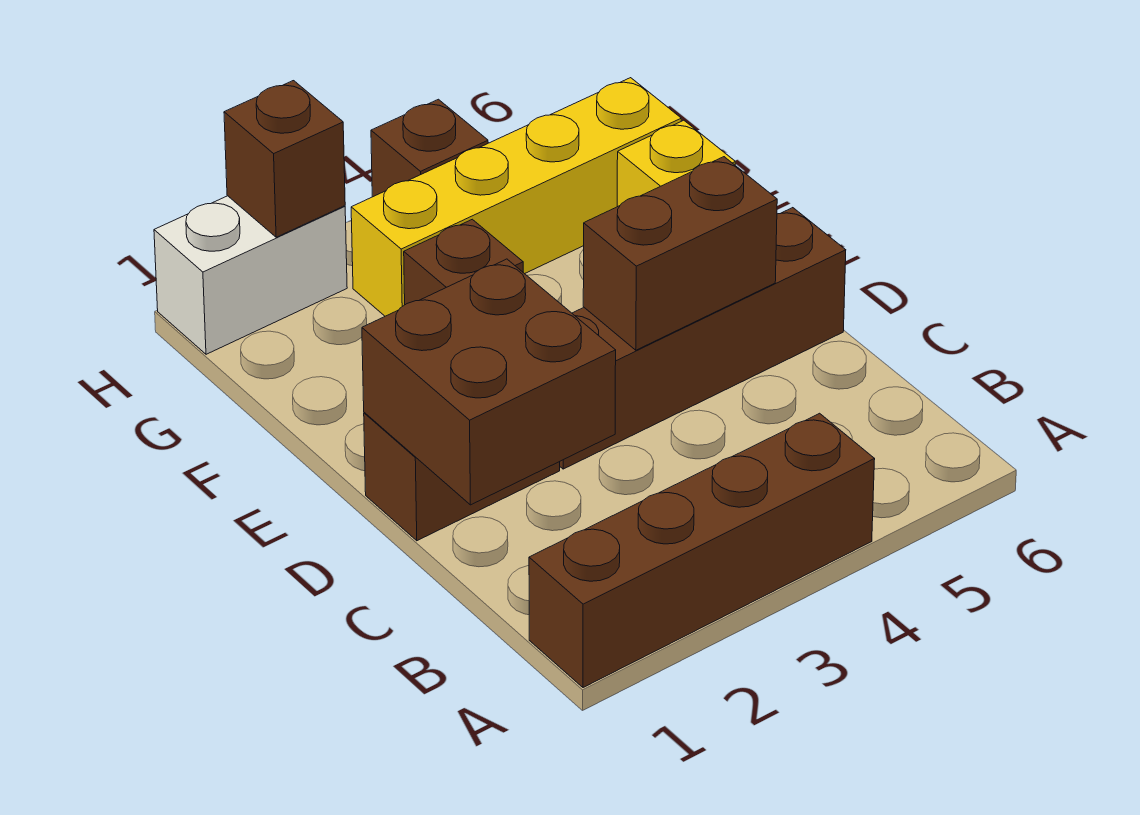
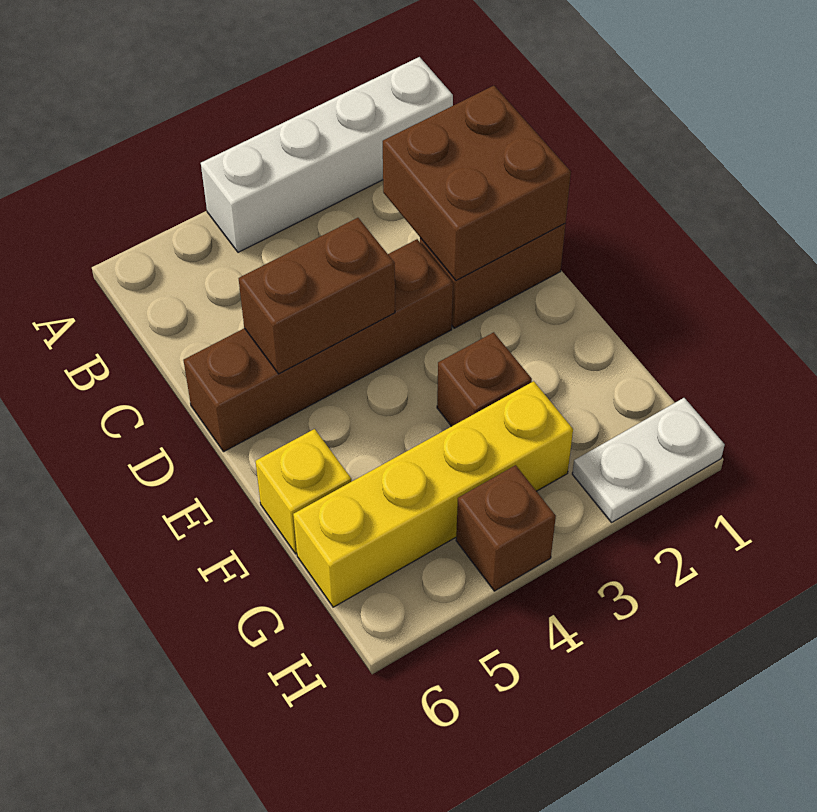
brown brick A1:A4 level 1 -> white brick A1:A4 level 1
white brick H1:H2 level 1 -> white plate H1:H2 level 1
brown brick H2 level 2 -> none

